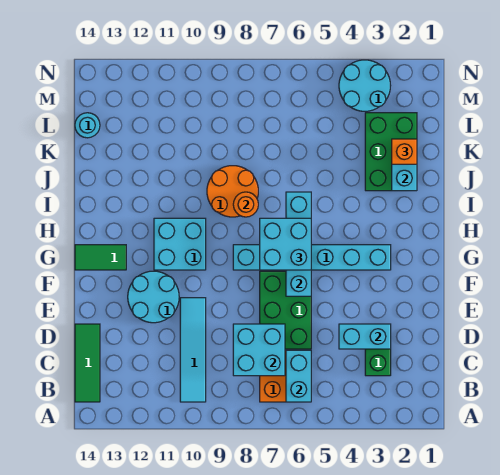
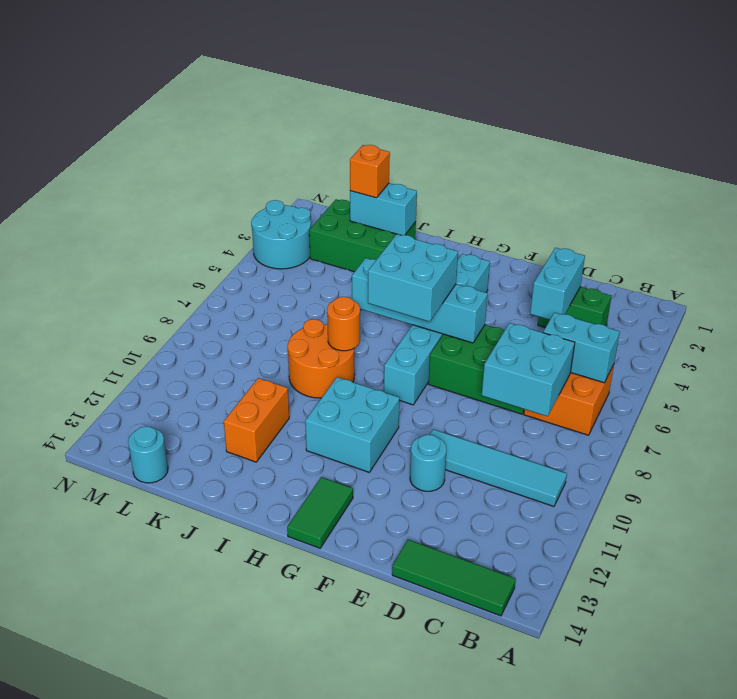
cyan round brick E11:F12 level 1 -> cyan round brick E11 level 1
none -> orange brick J11:J12 level 1

